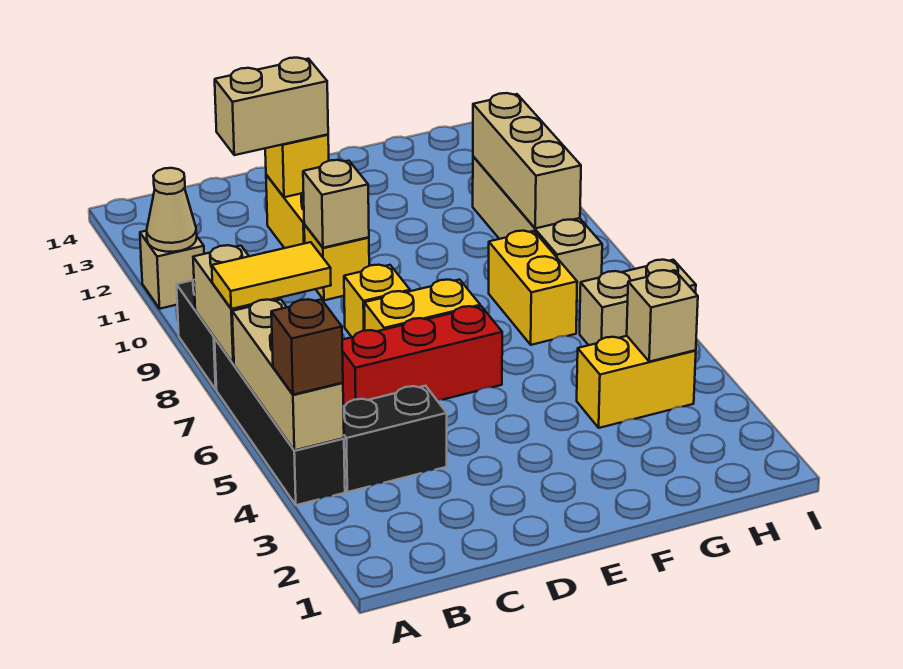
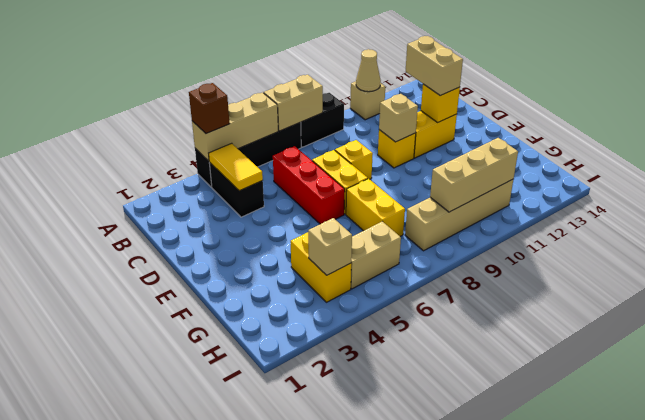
yellow tile A7:B7 level 3 -> yellow tile B4:C4 level 2
yellow brick G7:G8 level 1 -> yellow brick F7:G7 level 1
tan brick H6:I6 level 1 -> tan brick H5:H6 level 1

